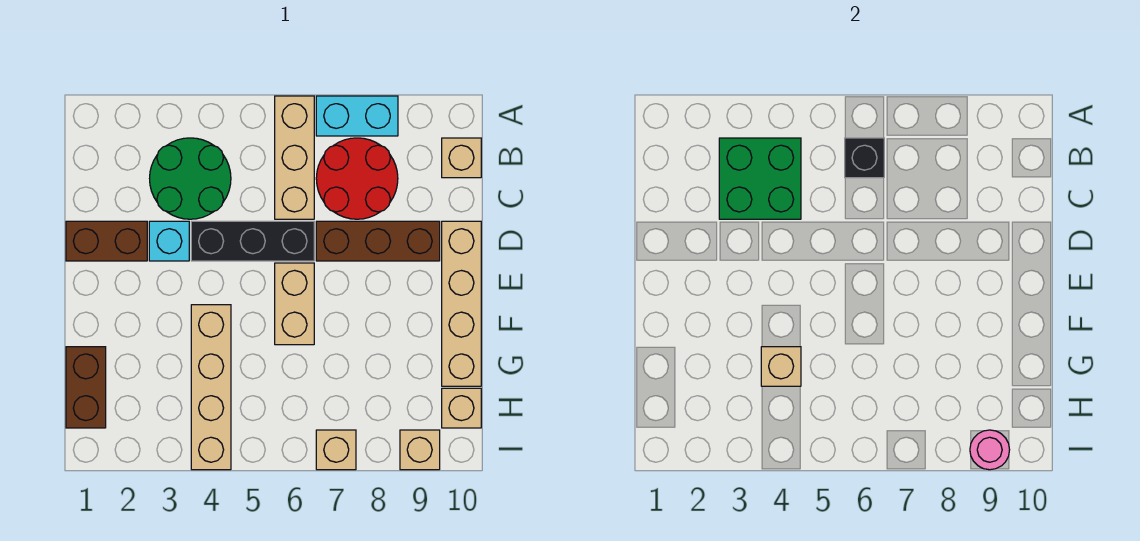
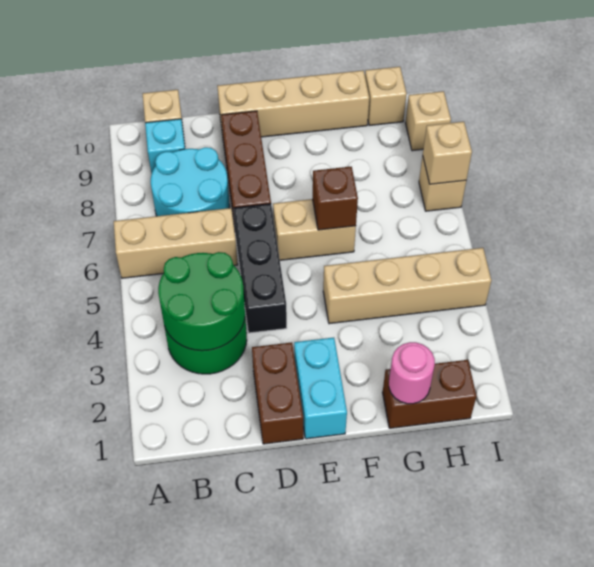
cyan brick A7:A8 level 1 -> cyan brick E1:E2 level 1
green brick B3:C4 level 2 -> green round brick B3:C4 level 2
black brick B6 level 2 -> none
red round brick B7:C8 level 1 -> cyan round brick B7:C8 level 1
cyan brick D3 level 1 -> cyan brick B9 level 1
none -> brown brick F6 level 2
tan brick G4 level 2 -> tan brick I7 level 2
pink round brick I9 level 2 -> pink round brick G1 level 2

